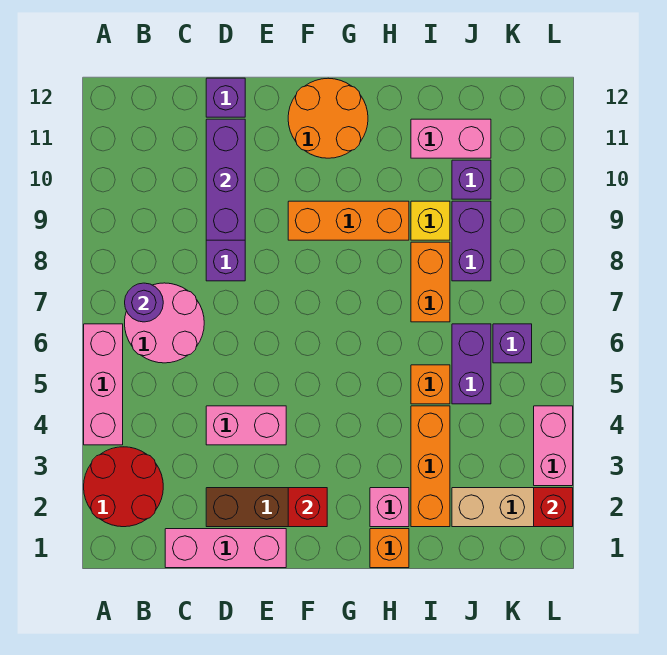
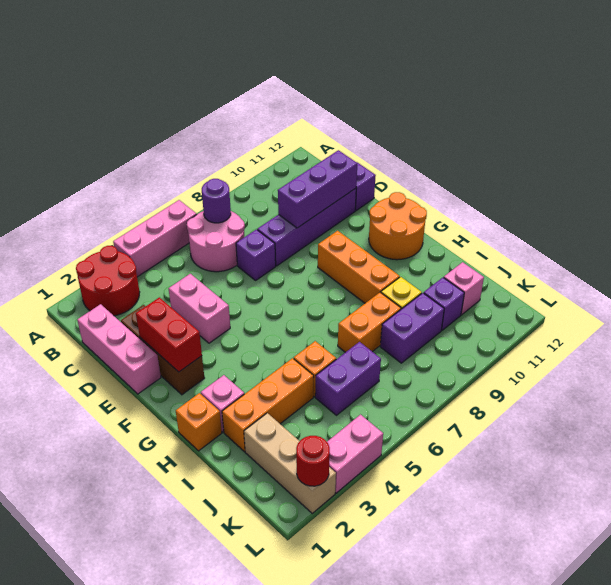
red brick F2 level 2 -> red brick E2:F2 level 2
pink brick I11:J11 level 1 -> pink brick J11 level 1
purple brick K6 level 1 -> purple brick D7 level 1
red brick L2 level 2 -> red round brick L2 level 2

